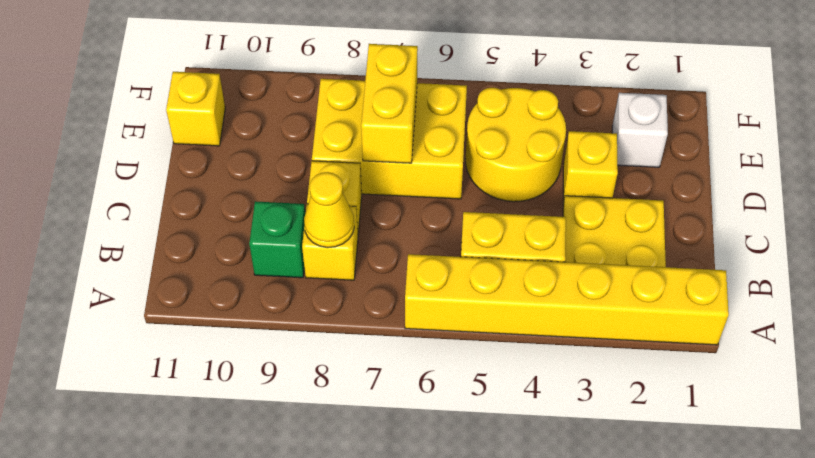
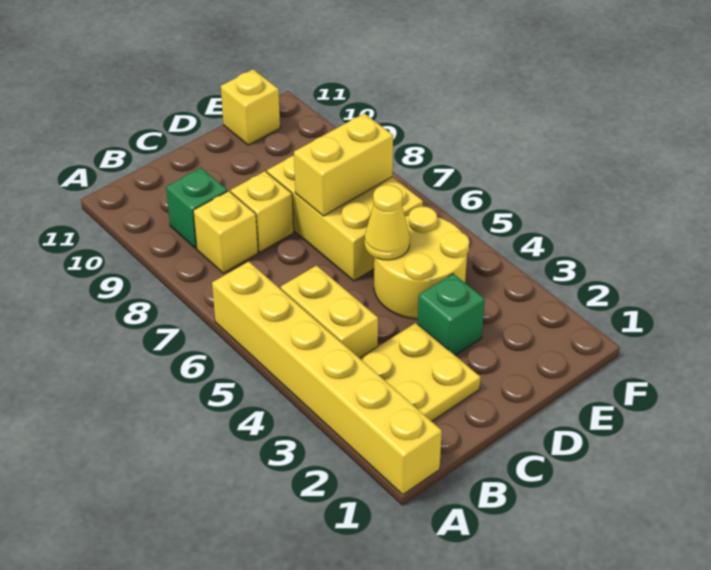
yellow cone B8 level 2 -> yellow cone D5 level 2
yellow brick D3 level 1 -> green brick D3 level 1
white brick E2 level 1 -> none

